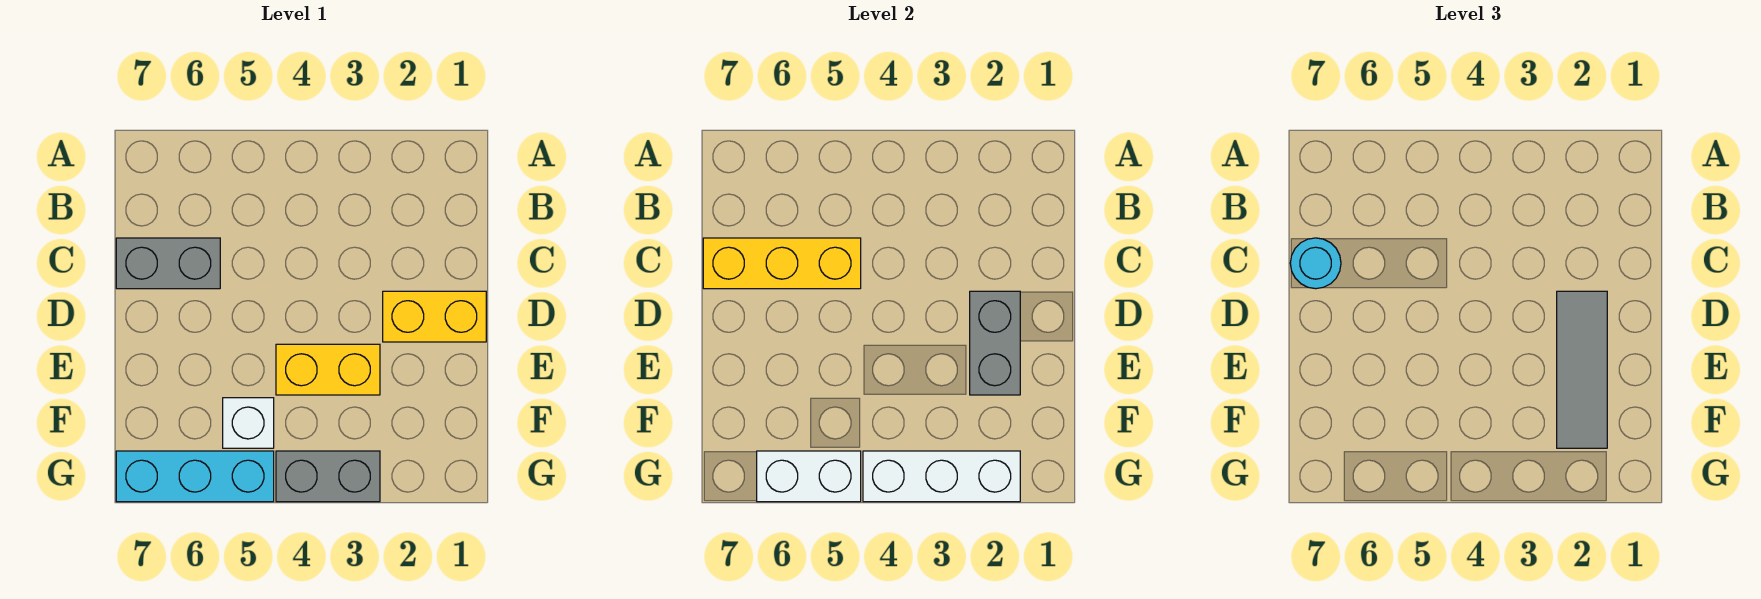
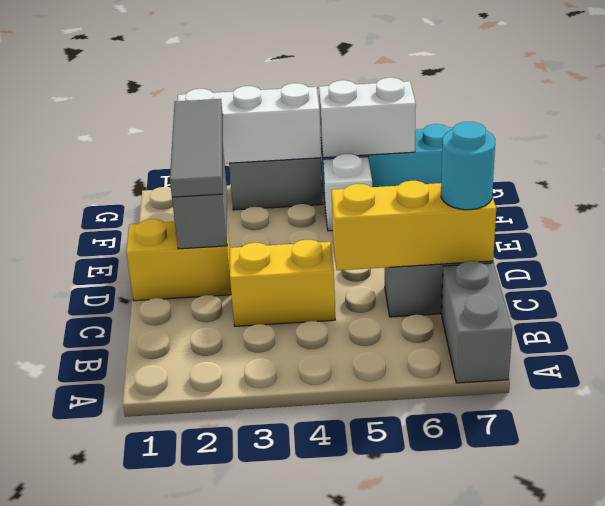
none -> grey brick A7:B7 level 1
yellow brick E3:E4 level 1 -> yellow brick C3:C4 level 1

